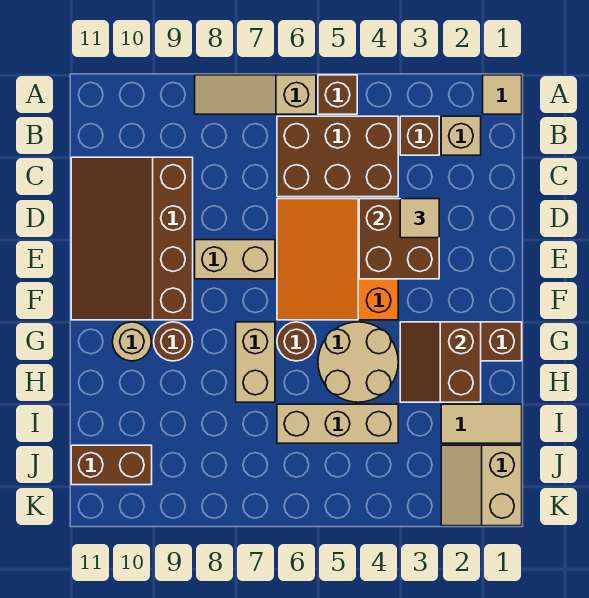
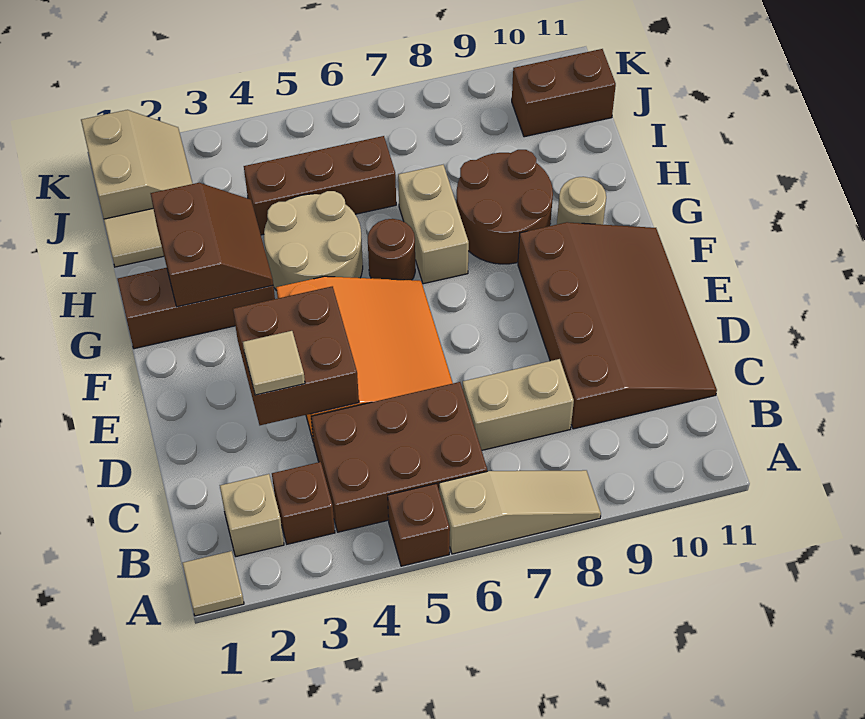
tan brick E7:E8 level 1 -> tan brick C7:C8 level 1
brown round brick G9 level 1 -> brown round brick G8:H9 level 1
tan brick I4:I6 level 1 -> brown brick I4:I6 level 1

